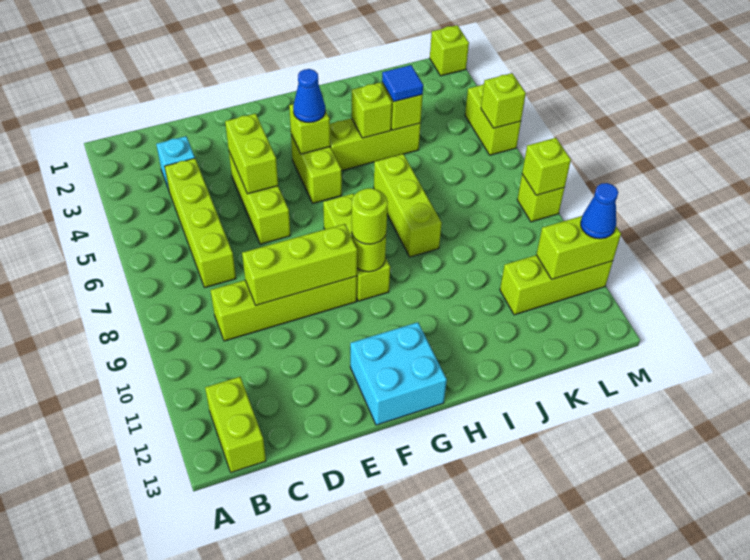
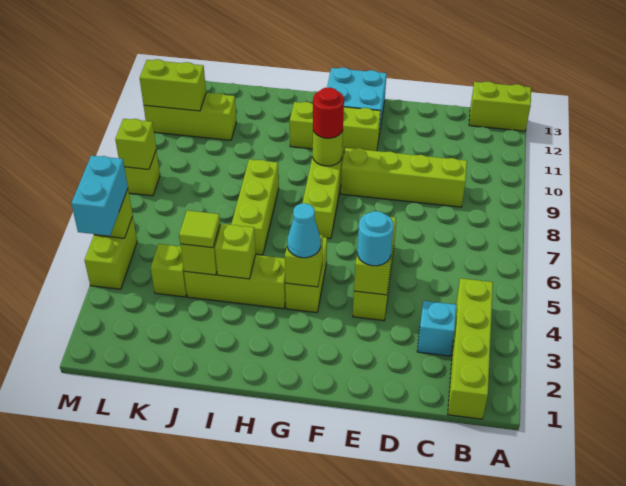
lime brick B12:B13 level 1 -> lime brick A13:B13 level 1
lime brick C4:C7 level 1 -> lime brick B1:B4 level 1
lime brick D9:F9 level 2 -> lime brick F11:H11 level 1
none -> cyan round brick E4 level 3
blue cone G4 level 3 -> cyan cone G4 level 3
lime round brick G9 level 3 -> red round brick G9 level 3
blue tile J4 level 3 -> lime tile J4 level 3
lime brick M1 level 1 -> lime brick K4 level 1
none -> cyan brick M4:M5 level 3
blue cone M11 level 3 -> none

